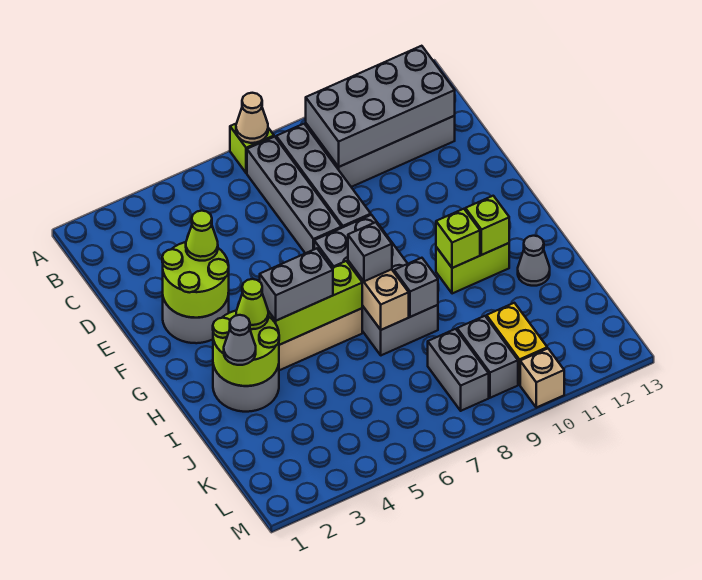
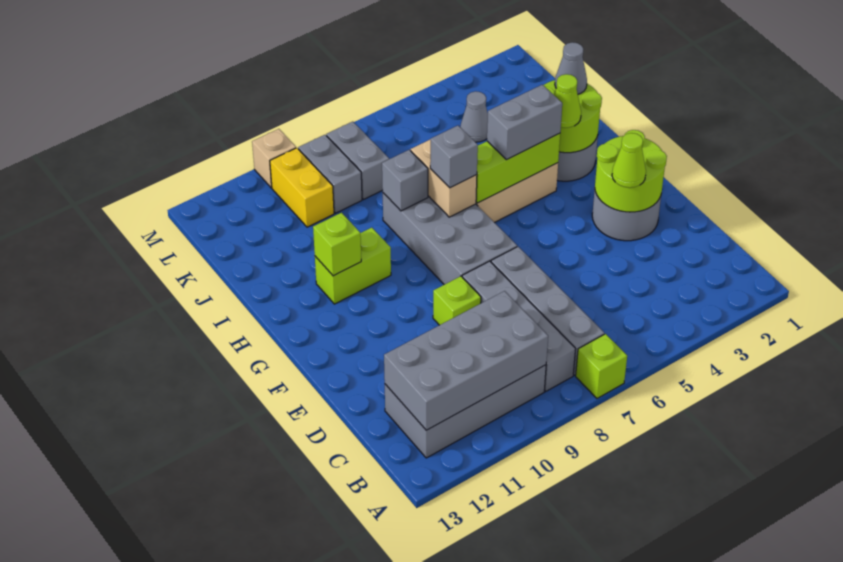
tan cone A7 level 2 -> none
lime brick H10 level 2 -> lime brick E9 level 1
grey cone I12 level 1 -> grey cone K4 level 1

